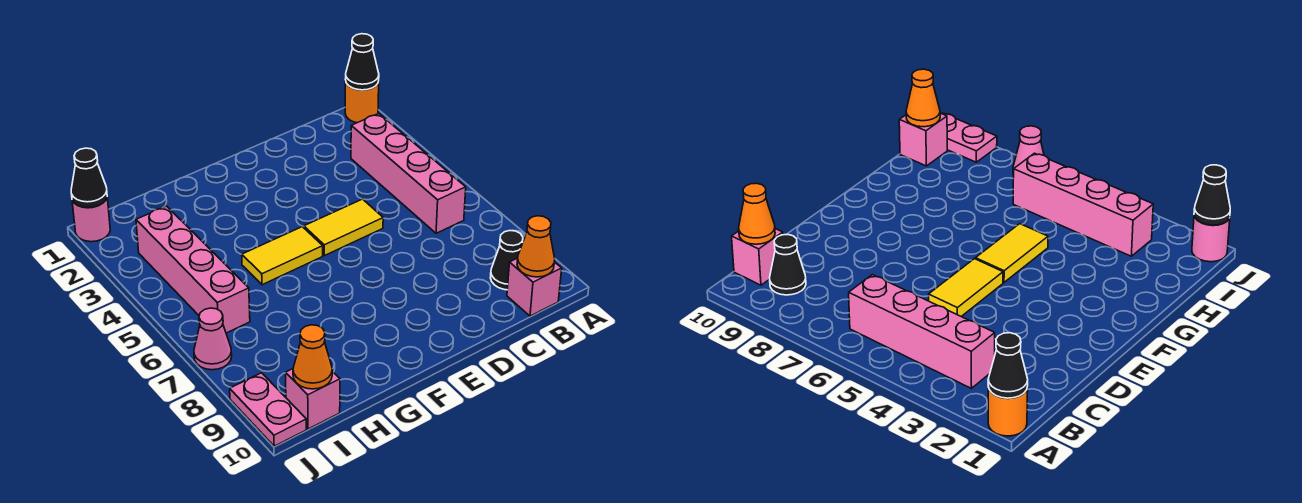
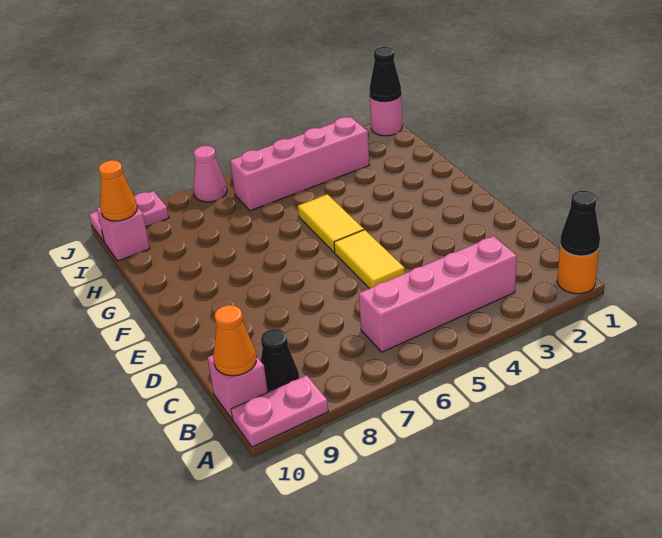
none -> pink plate A9:A10 level 1

